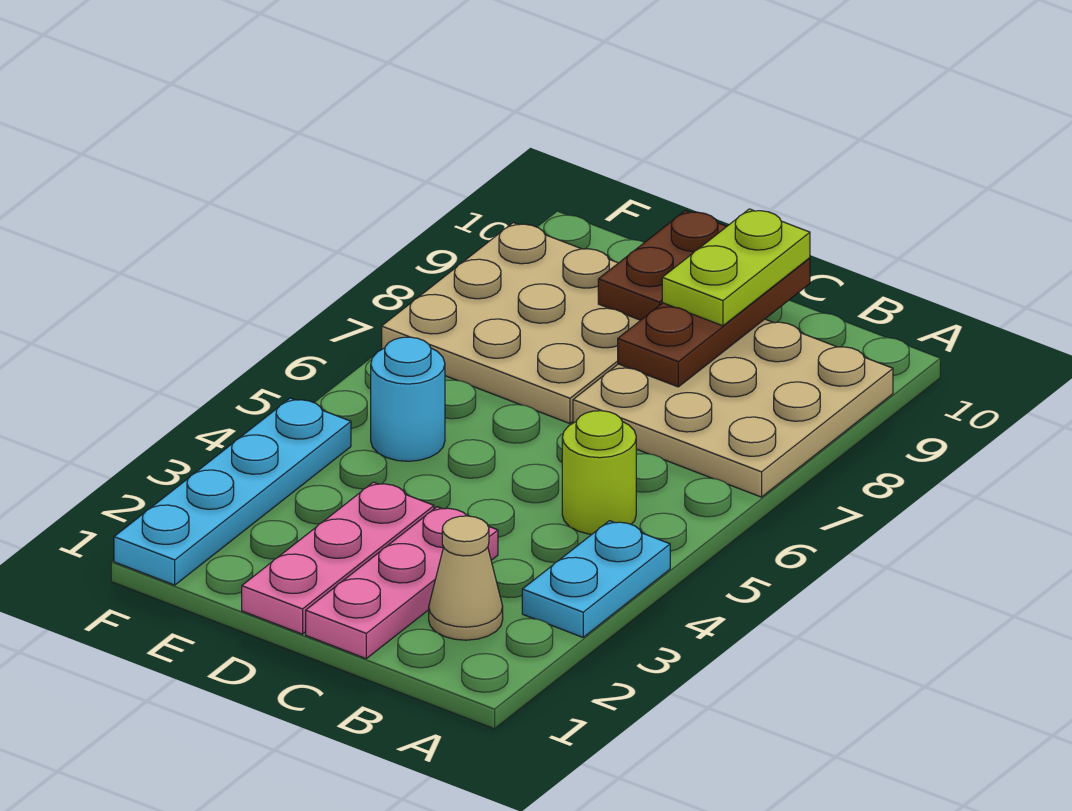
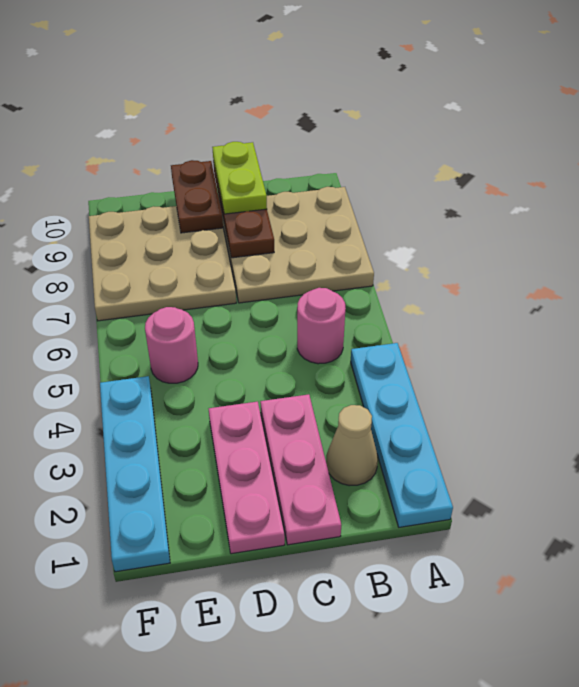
cyan plate A3:A4 level 1 -> cyan plate A1:A4 level 1
lime round brick B5 level 1 -> pink round brick B5 level 1
cyan round brick E5 level 1 -> pink round brick E5 level 1

